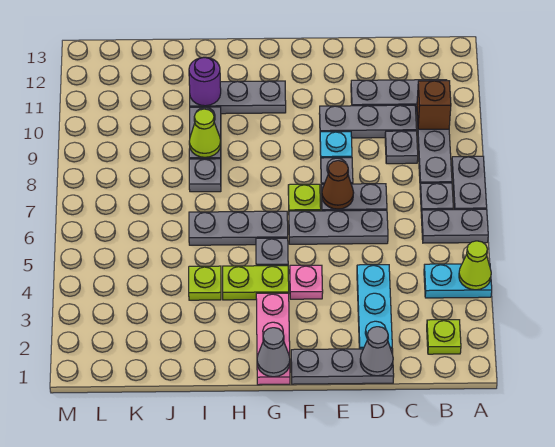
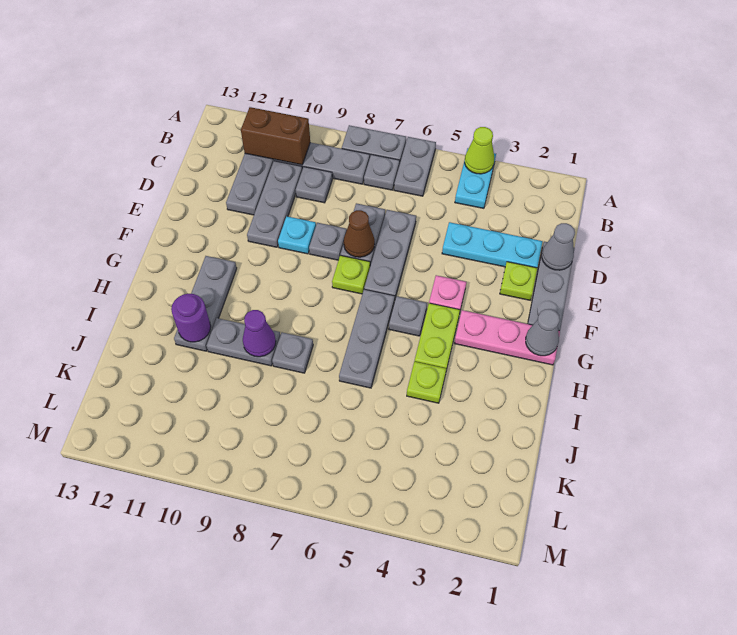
lime plate B2 level 1 -> lime plate E2 level 1
brown brick B10 level 2 -> brown brick B10:B11 level 2
lime cone I9 level 2 -> purple cone I9 level 2

